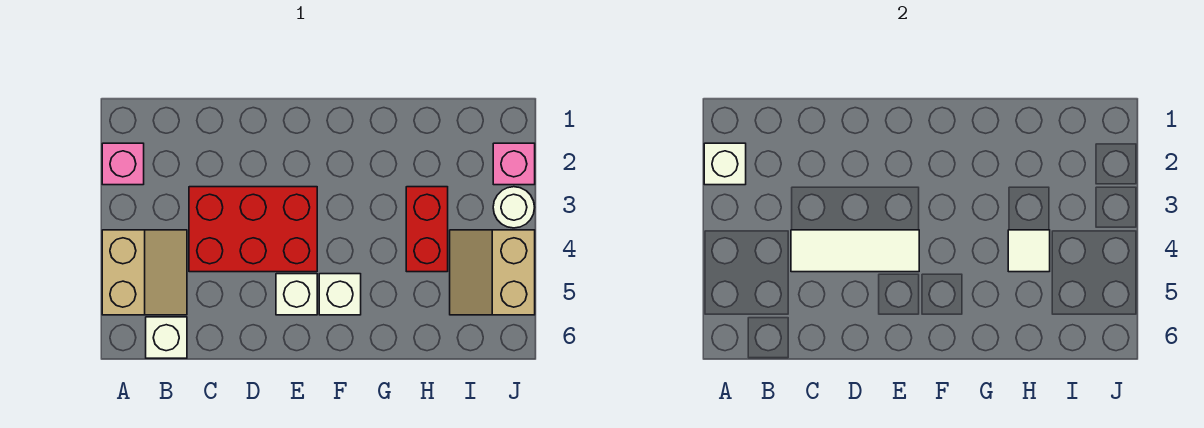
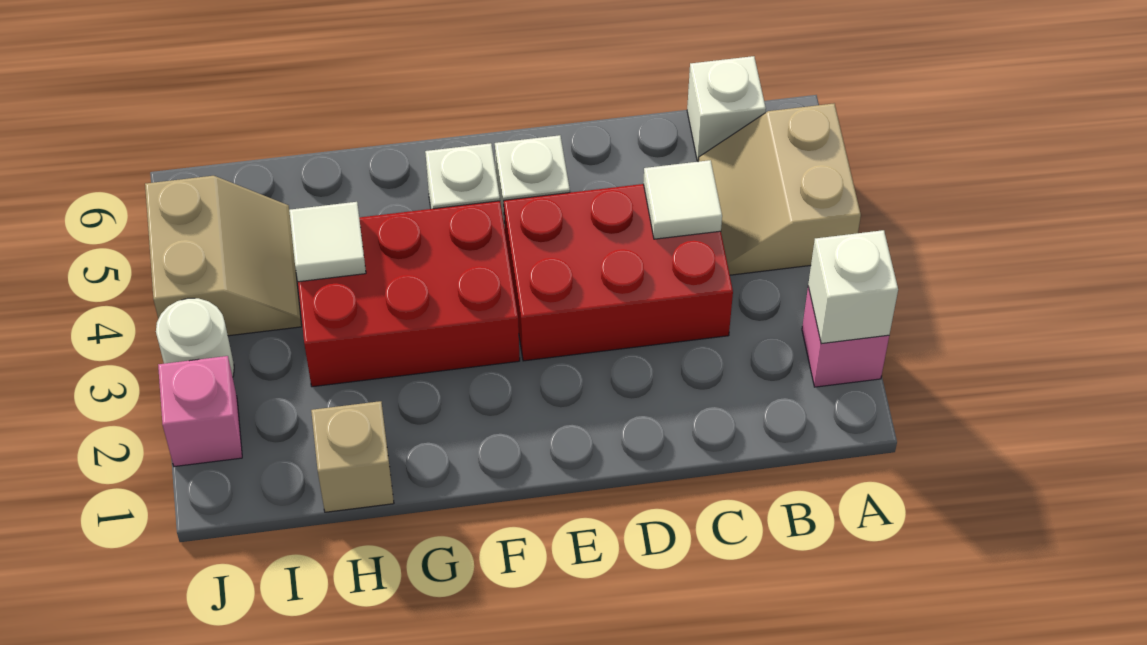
white tile C4:E4 level 2 -> white tile C4 level 2
none -> tan brick H1 level 1
red brick H3:H4 level 1 -> red brick F3:H4 level 1

